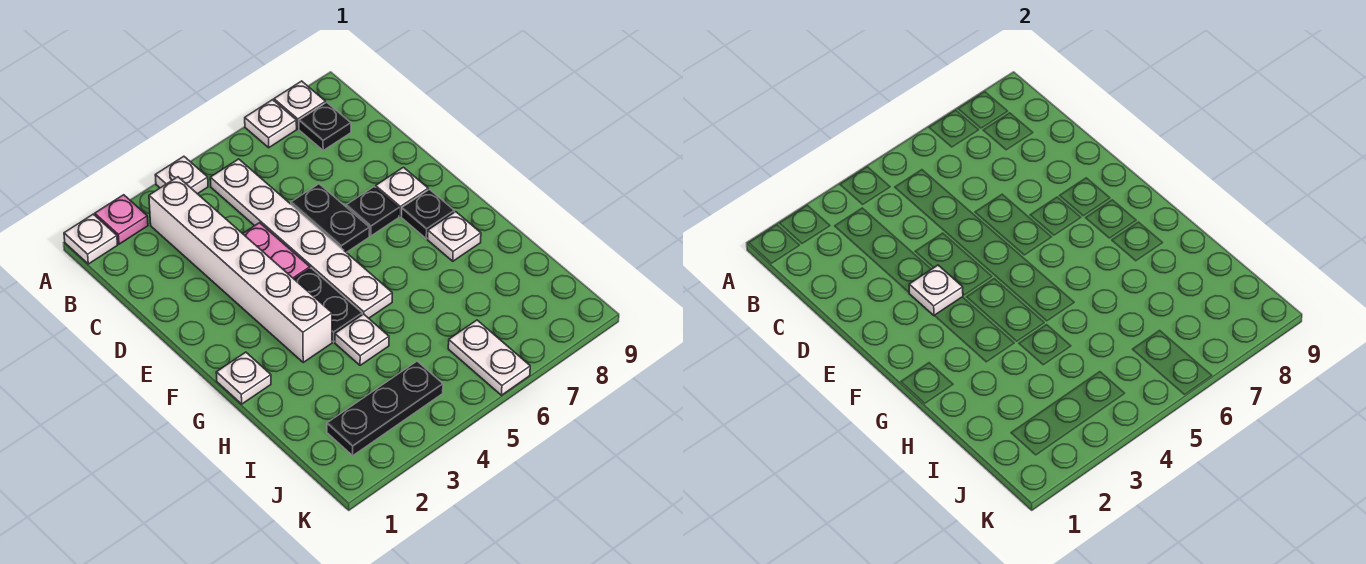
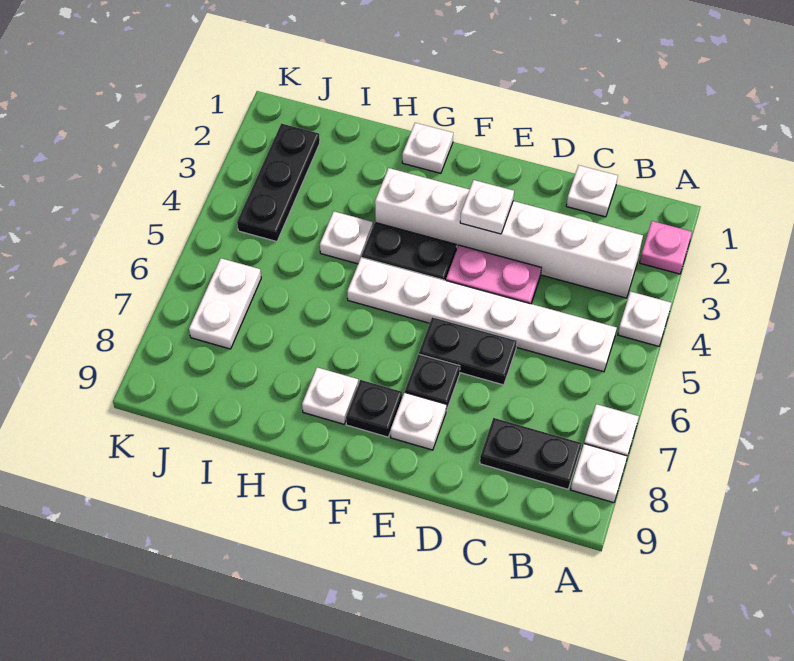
white plate A1 level 1 -> white plate C1 level 1
black plate B8 level 1 -> black plate B8:C8 level 1
white plate J6:K6 level 1 -> white plate J6:J7 level 1

